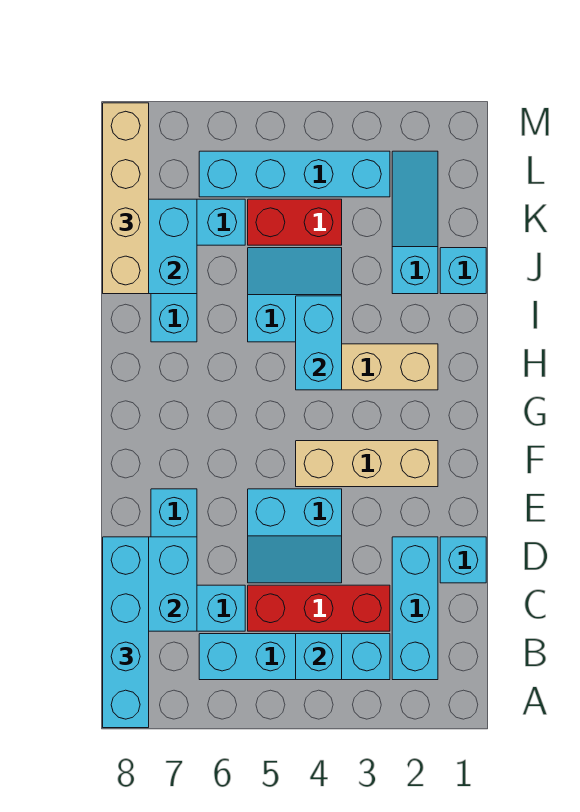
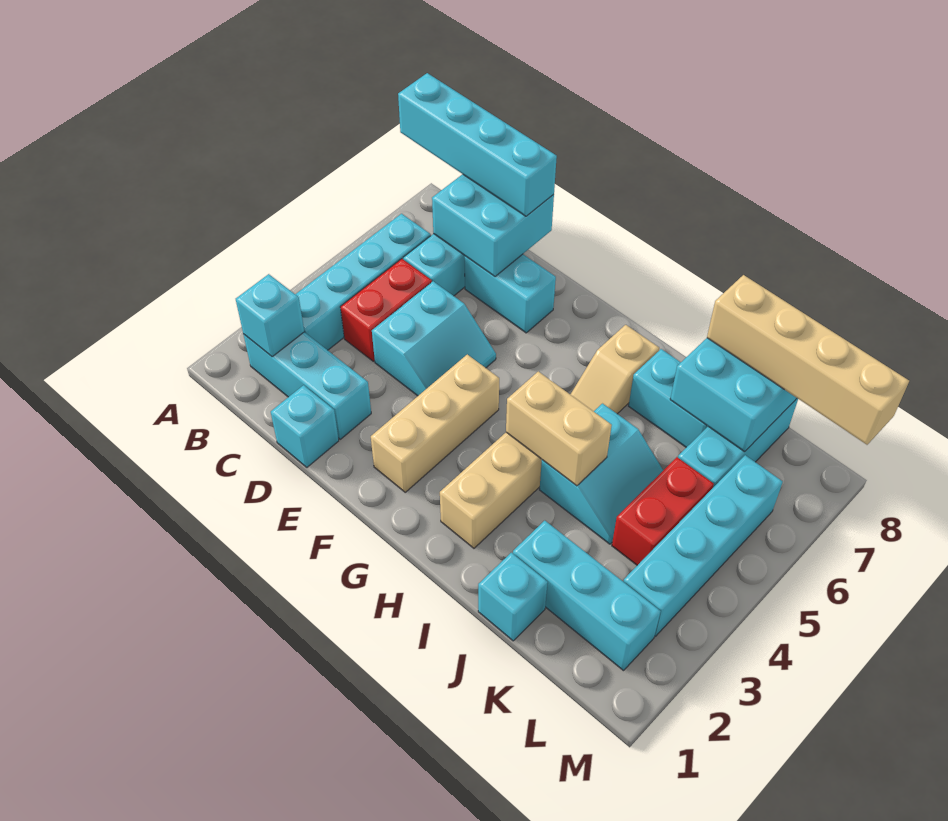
cyan brick B4 level 2 -> cyan brick B2 level 2
red brick C3:C5 level 1 -> red brick C4:C5 level 1
cyan slope D4:E5 level 1 top E -> cyan slope D4:E5 level 1 top D
cyan brick H4:I4 level 2 -> tan brick H4:I4 level 2
none -> tan slope H6:H7 level 1 top 7
cyan slope J2:L2 level 1 top J -> cyan brick J2:L2 level 1

